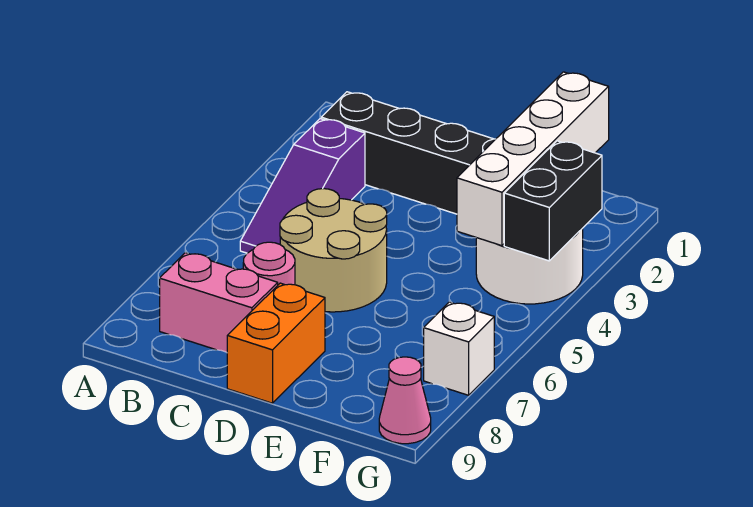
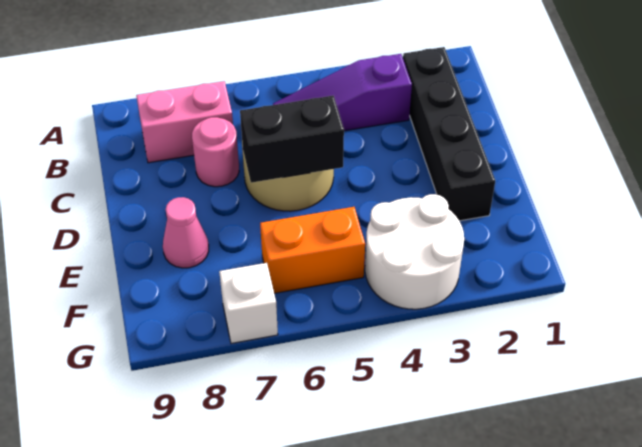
pink brick B8:C8 level 1 -> pink brick B7:B8 level 1
orange brick D8:D9 level 1 -> orange brick F5:F6 level 1
white brick F1:F4 level 2 -> none
black brick G3:G4 level 2 -> black brick D5:D6 level 2
pink cone G9 level 1 -> pink cone E8 level 1

